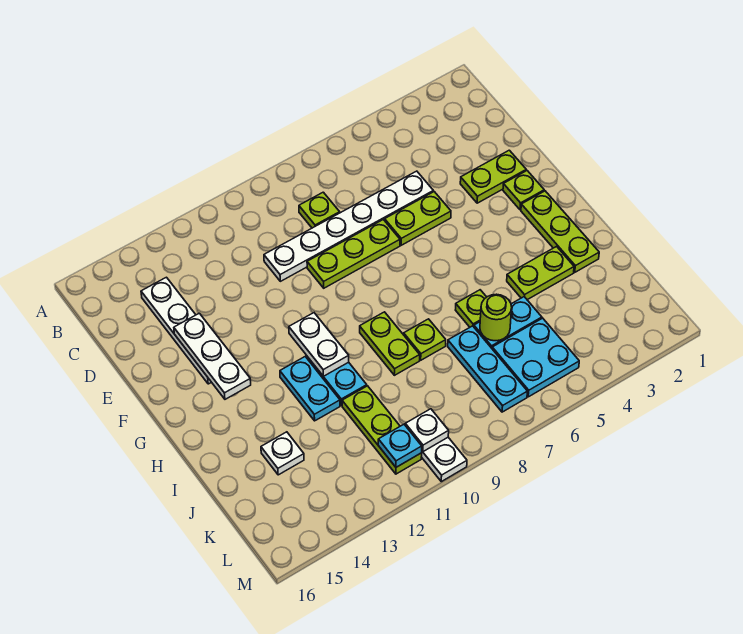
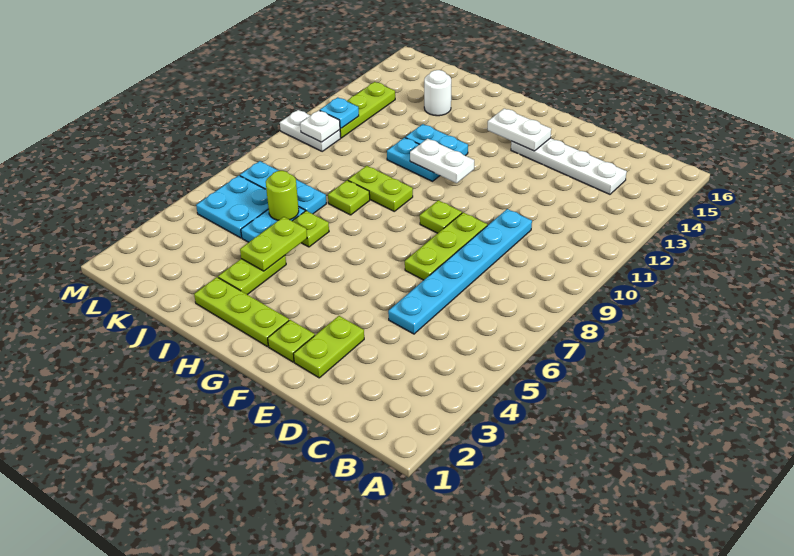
lime plate C8 level 1 -> lime plate F9 level 1
white plate D5:D10 level 1 -> cyan plate D5:D10 level 1
lime plate E5:E6 level 1 -> lime plate I4:I5 level 2
white plate E14:G14 level 2 -> white plate F14:G14 level 2
lime plate J11:L11 level 1 -> lime plate L11:L13 level 1
white plate J14 level 1 -> white round brick J14 level 1

